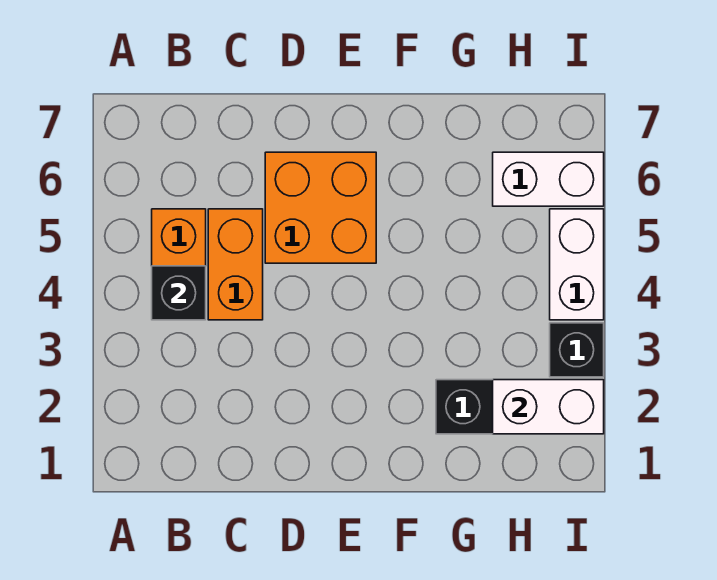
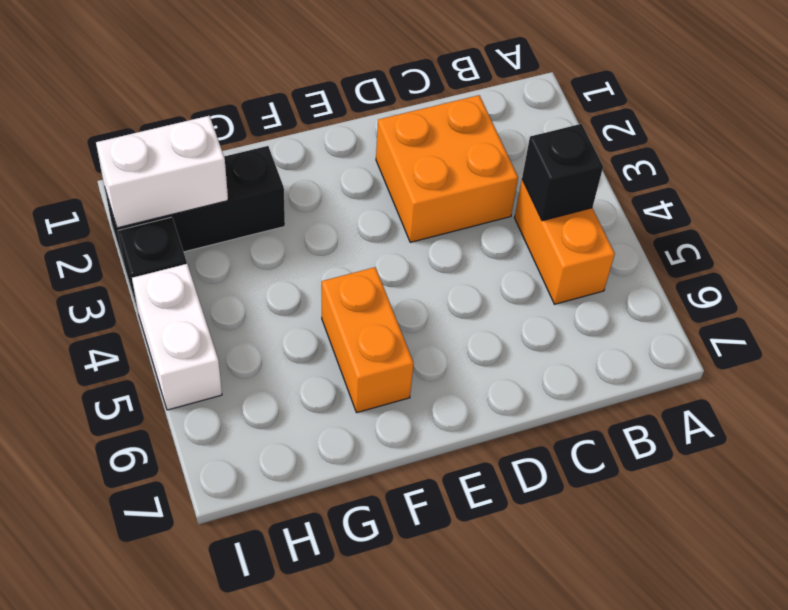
orange brick C4:C5 level 1 -> orange brick F5:F6 level 1
orange brick D5:E6 level 1 -> orange brick C2:D3 level 1
white brick H6:I6 level 1 -> none

